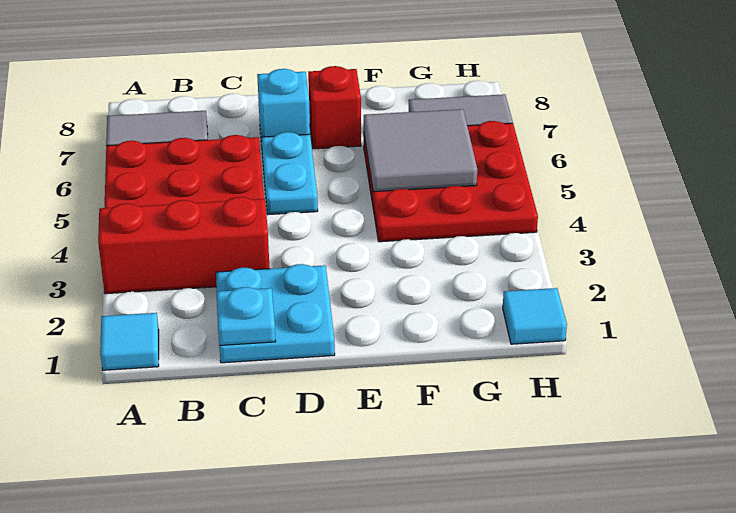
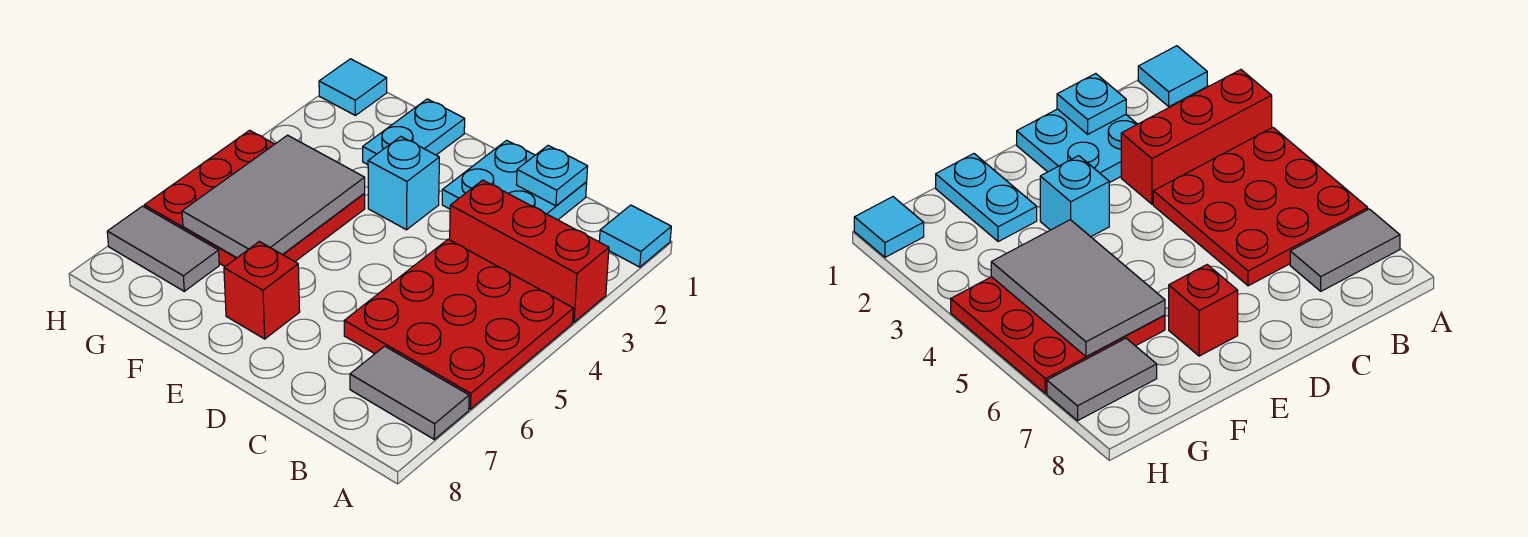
cyan plate D5:D6 level 1 -> cyan plate F1:F2 level 1
cyan brick D7 level 1 -> cyan brick E3 level 1
grey tile F5:G6 level 2 -> grey tile F4:G6 level 2

